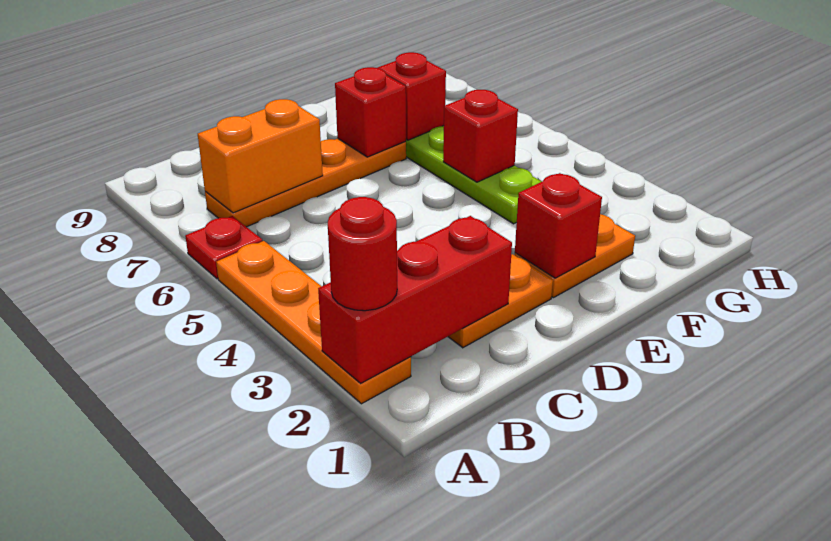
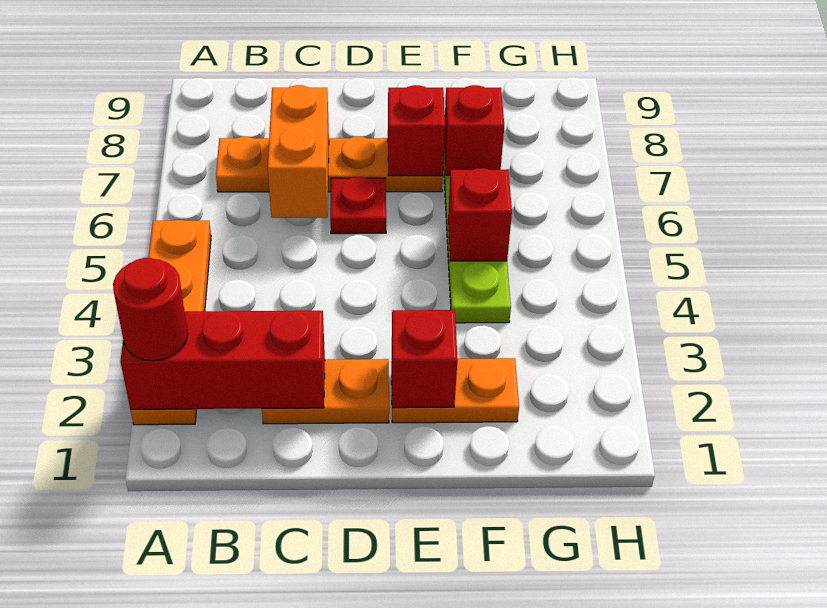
red plate A6 level 1 -> red plate D6 level 1
orange brick B7:C7 level 2 -> orange brick C6:C7 level 2

